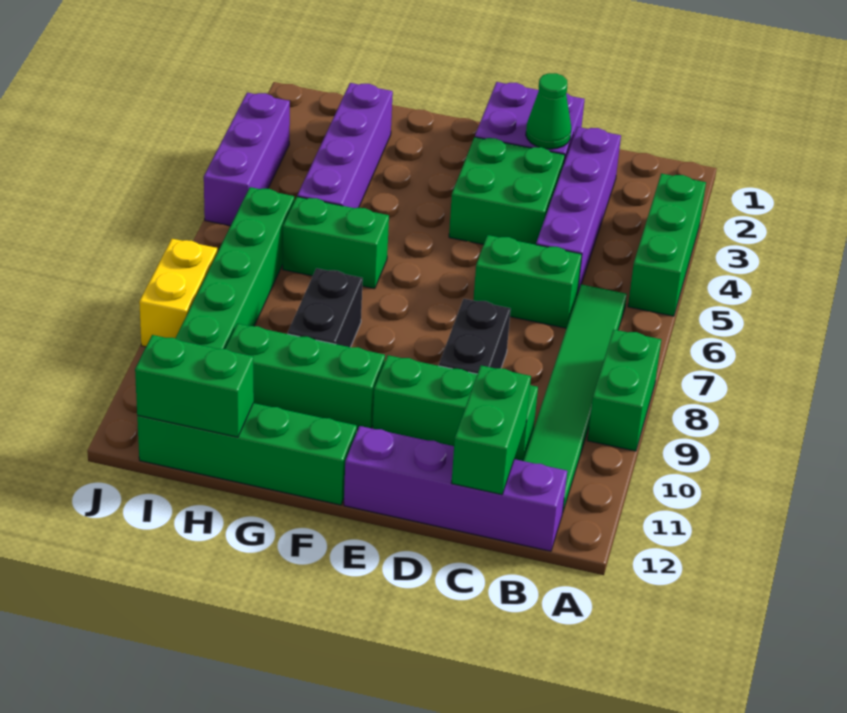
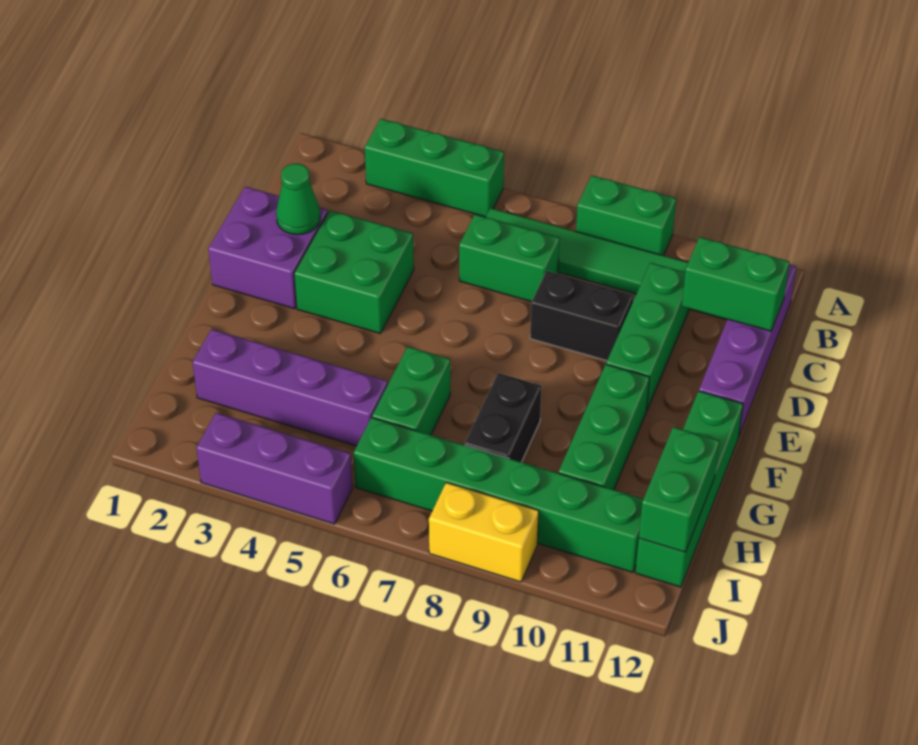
purple brick C2:C5 level 1 -> none
green brick C6:D6 level 1 -> green brick C6:C7 level 1
black brick G8:G9 level 1 -> black brick G8:H8 level 1

